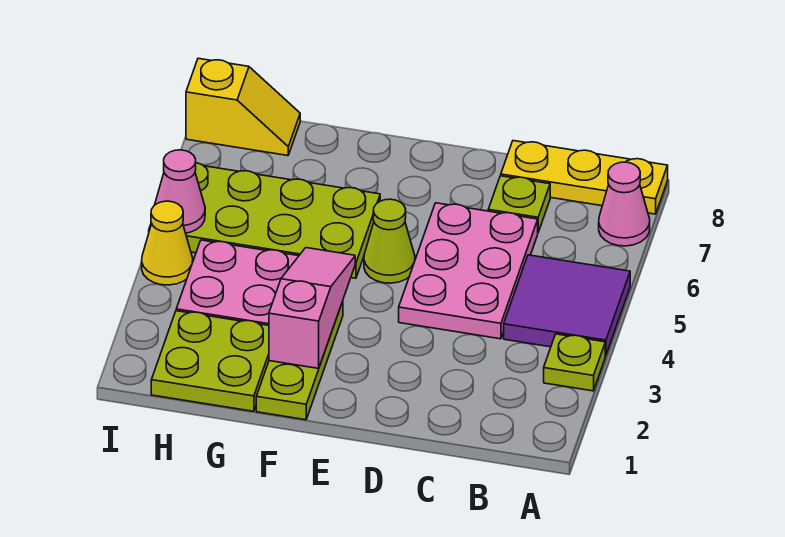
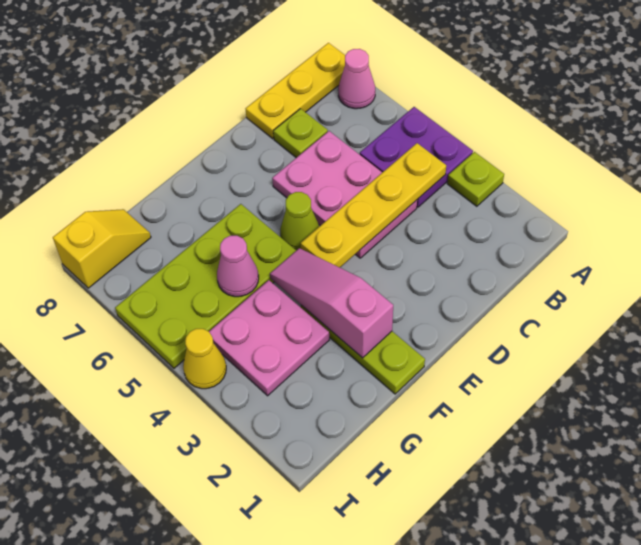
purple tile A4:B5 level 1 -> purple plate A4:B5 level 1
none -> yellow plate B4:E4 level 2
lime plate G1:H2 level 1 -> none
pink cone I5 level 2 -> pink cone G5 level 2

